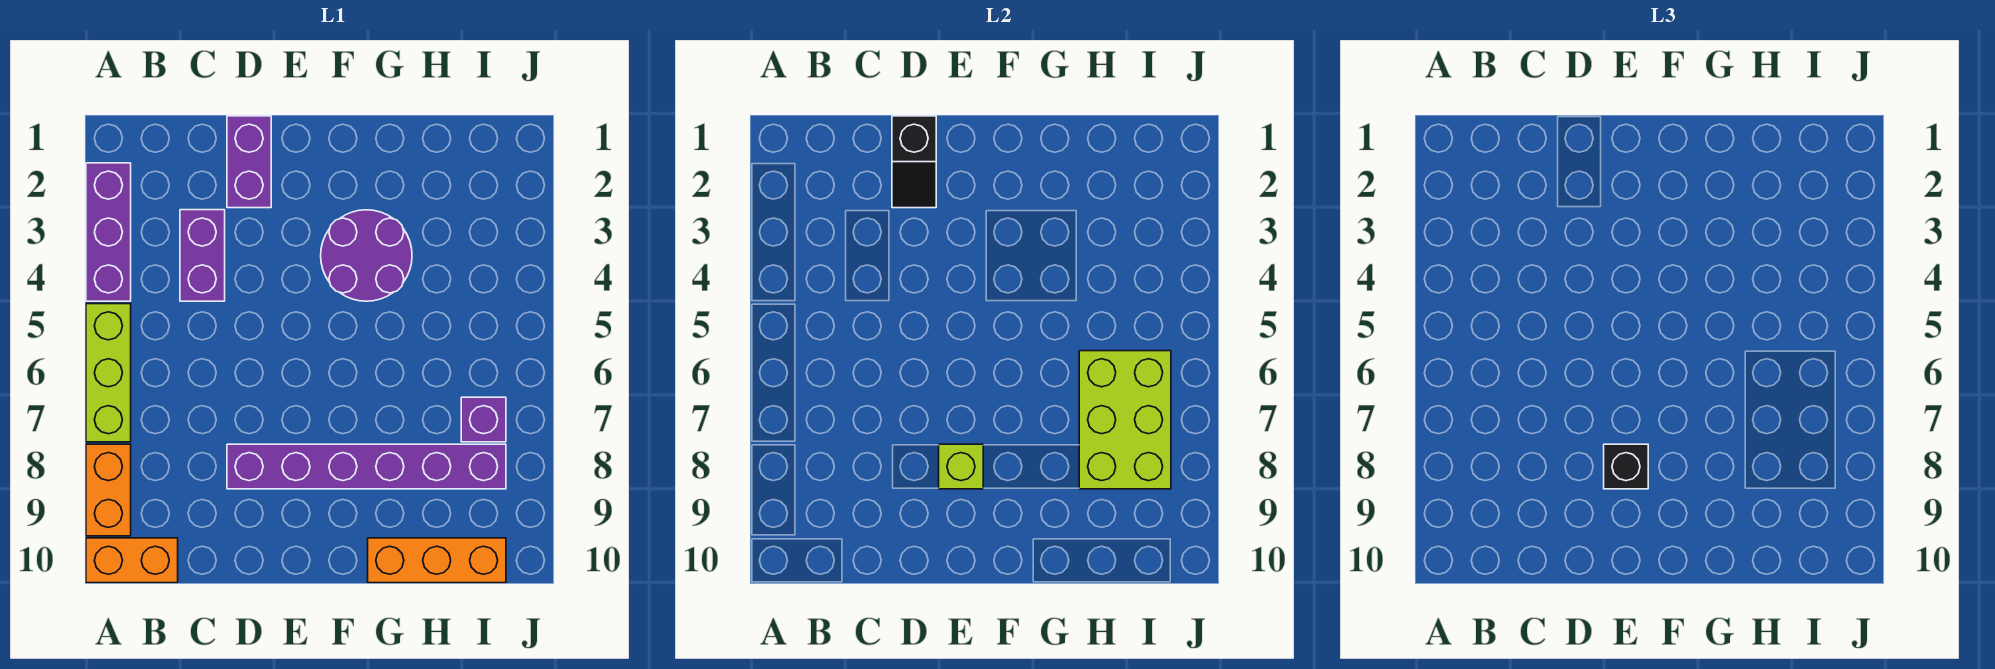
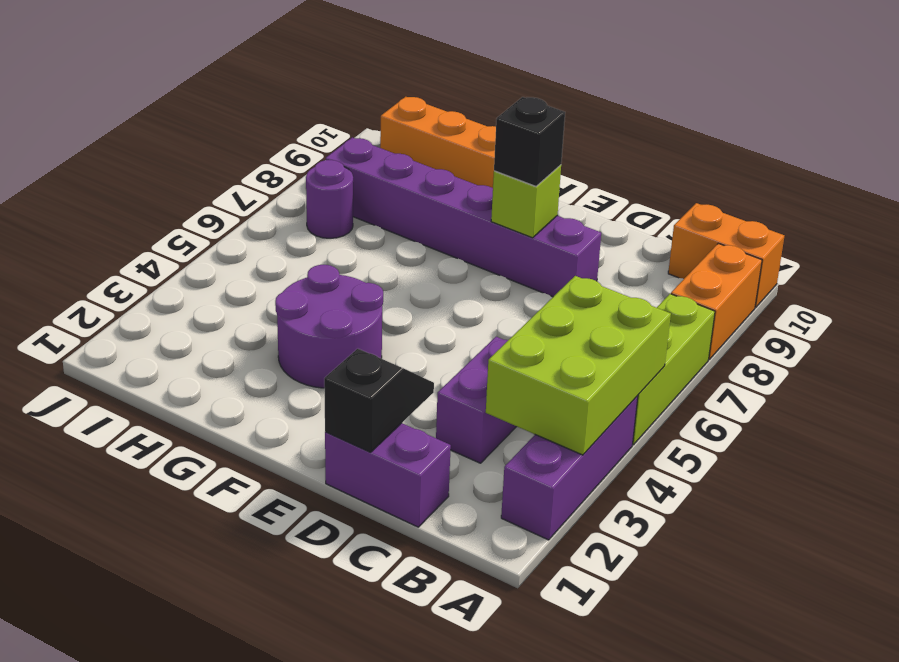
purple brick D1:D2 level 1 -> purple brick C1:D1 level 1
lime brick H6:I8 level 2 -> lime brick A3:B5 level 2
purple brick I7 level 1 -> purple round brick I7 level 1

